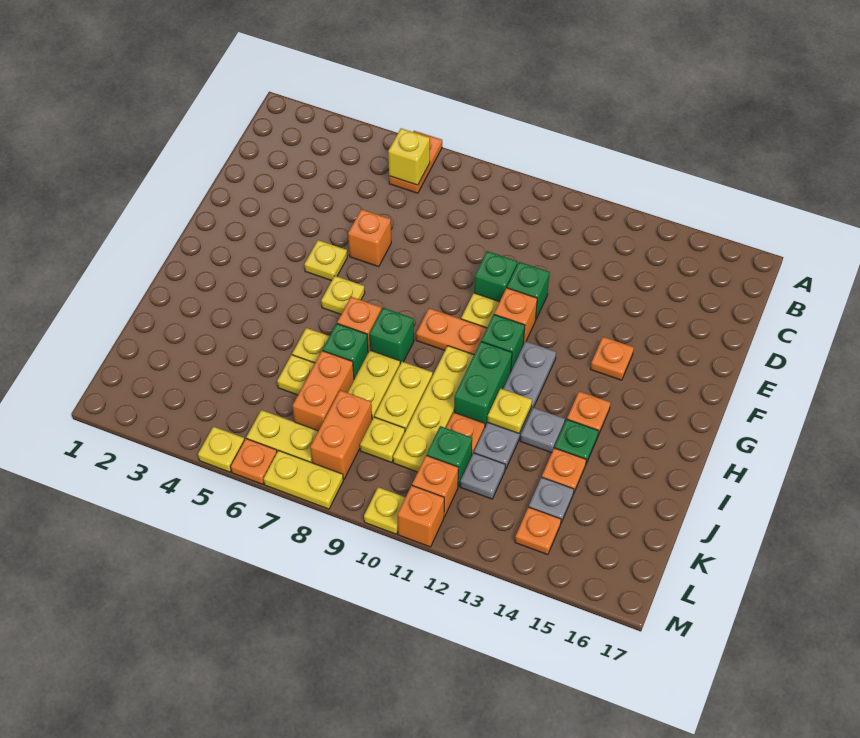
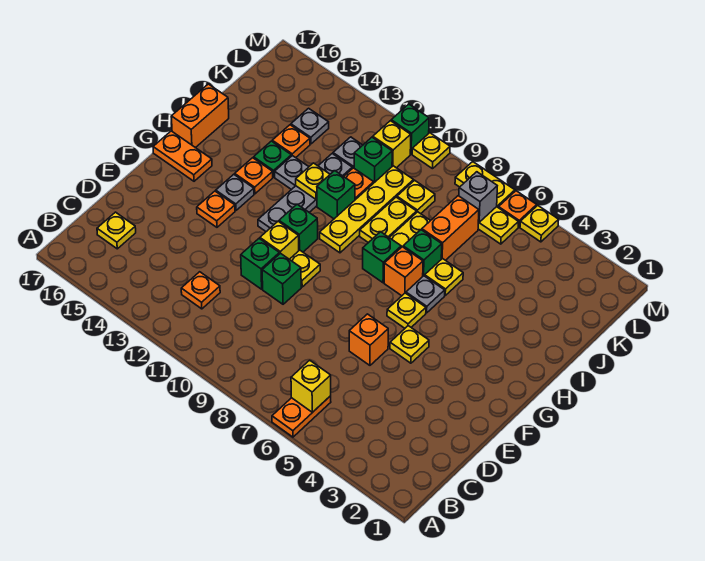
orange brick F11 level 1 -> yellow brick F11 level 1
orange plate G9:G10 level 1 -> orange plate G16:G17 level 1
none -> grey plate G14 level 1
none -> grey plate H6 level 1
green brick H11:I11 level 1 -> green brick I11 level 1
yellow plate J6 level 1 -> yellow plate C16 level 1
orange brick K8:L8 level 1 -> orange brick H17:I17 level 1
none -> grey brick L7 level 2
orange brick L11 level 1 -> yellow brick L11 level 1
orange plate L14 level 1 -> orange plate C12 level 1
orange brick M11 level 1 -> green brick M11 level 1

